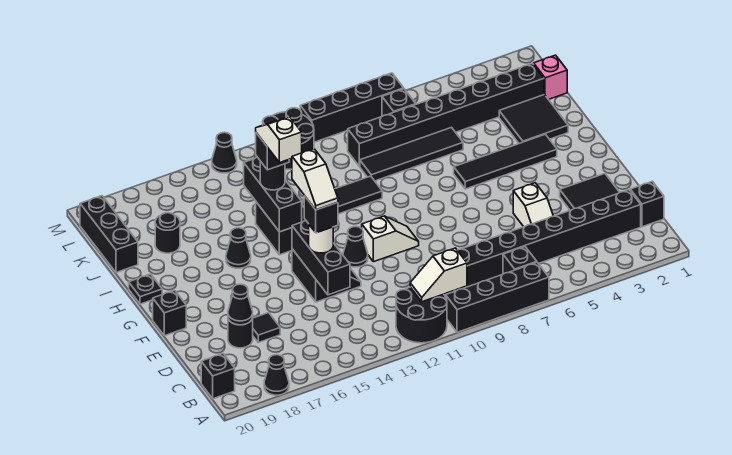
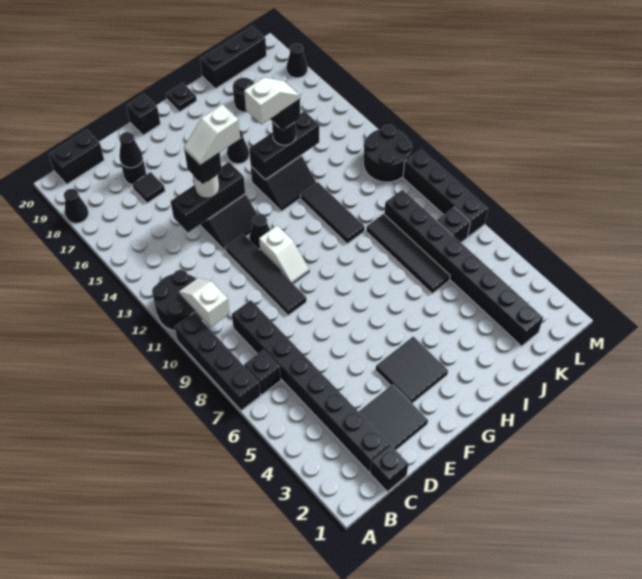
black brick B20 level 1 -> black brick B20:C20 level 1
white slope D5:E5 level 1 top E -> none
black tile H3:H6 level 1 -> black tile E9:E12 level 1
black tile I2:J3 level 1 -> black tile F3:G4 level 1
pink brick K1 level 1 -> none
black cone M14 level 1 -> black cone M18 level 1

